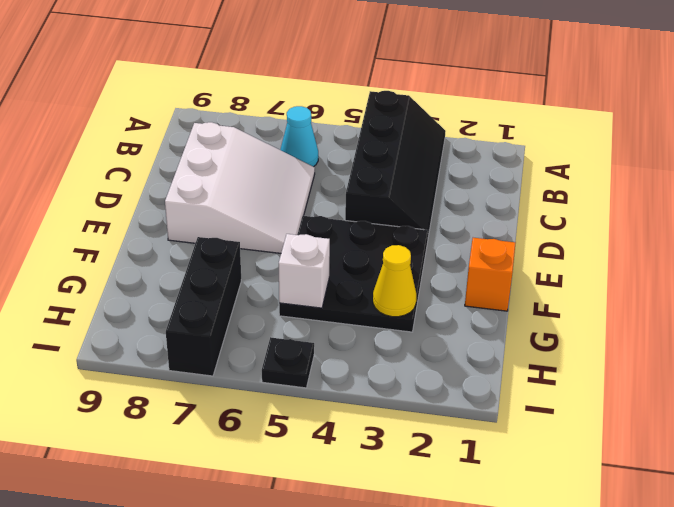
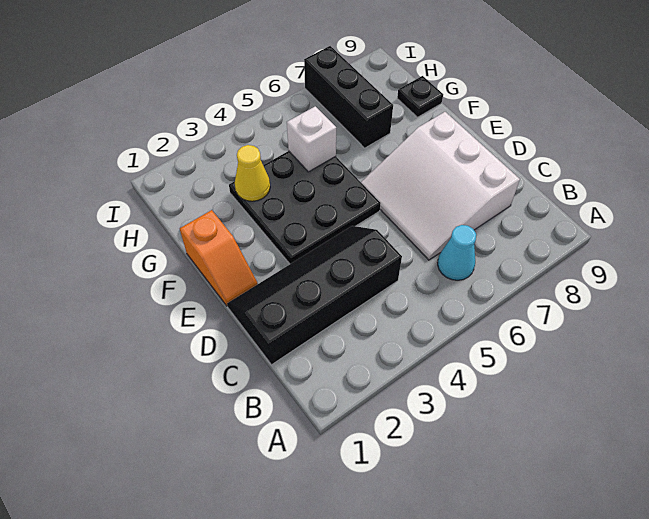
black slope A3:D4 level 1 top 4 -> black slope C1:D4 level 1 top C
black plate I5 level 1 -> black plate G9 level 1

